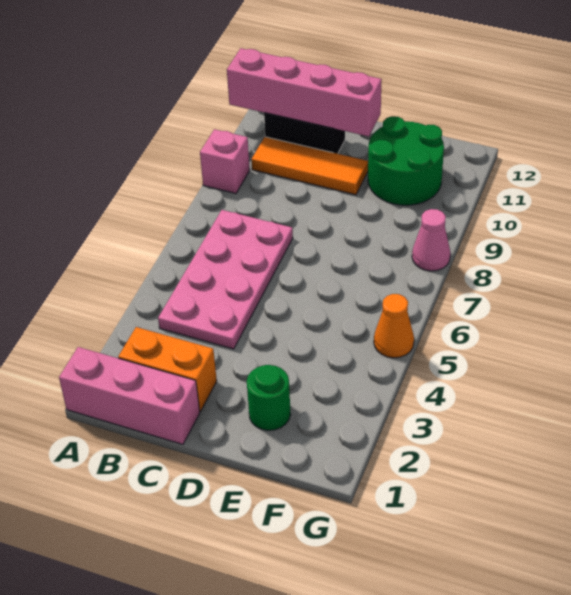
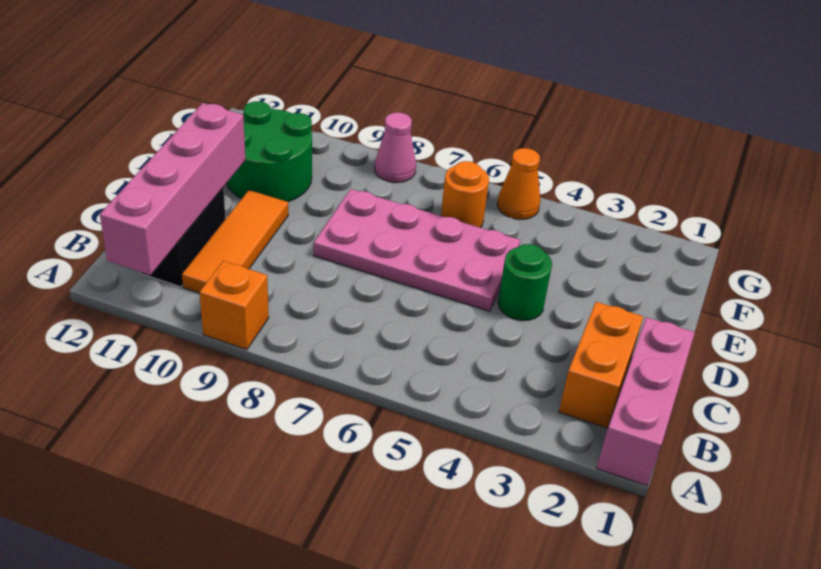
pink brick A9 level 1 -> orange brick A9 level 1
pink plate B4:C7 level 1 -> pink plate D5:E8 level 1
green round brick E2 level 1 -> green round brick D4 level 1
none -> orange round brick F6 level 1

